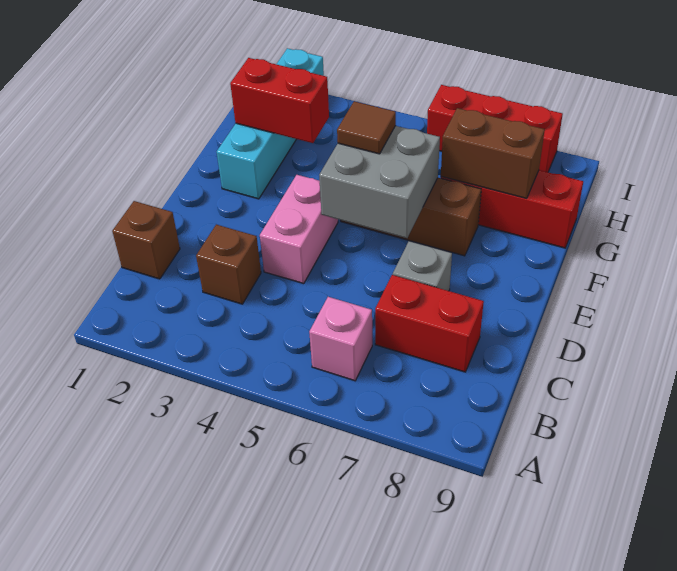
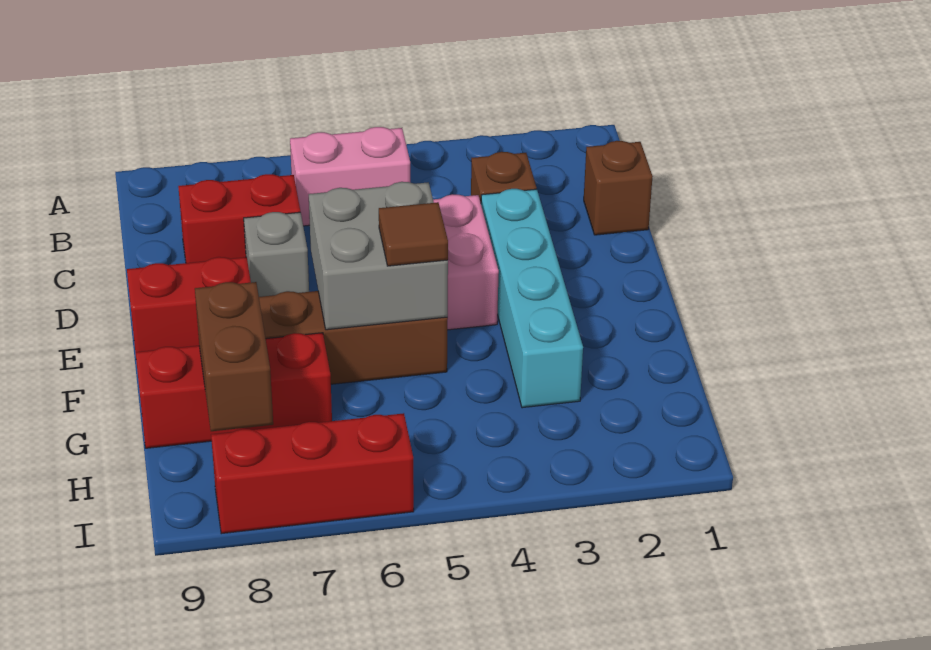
pink brick B6 level 1 -> pink brick B5:B6 level 1
cyan brick F2:I2 level 1 -> cyan brick D3:G3 level 1
red brick G2:G3 level 2 -> red brick E8:E9 level 1
brown brick G7:G8 level 2 -> brown brick G8:H8 level 2

